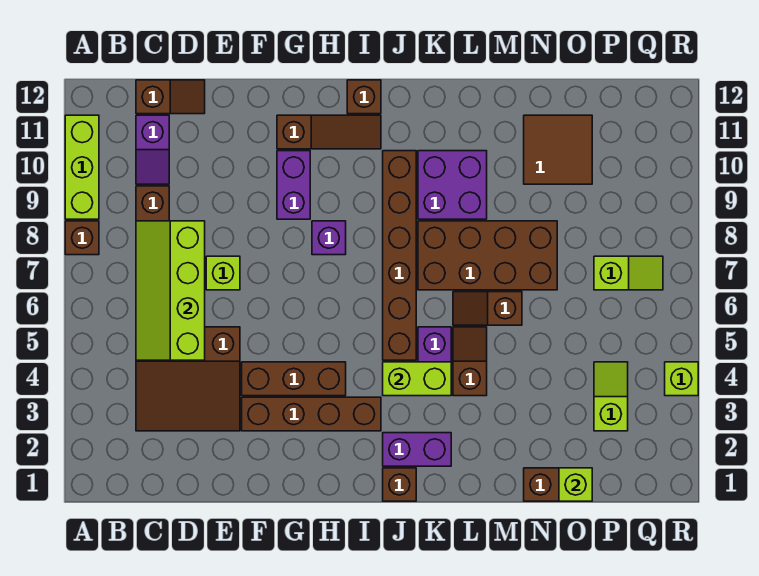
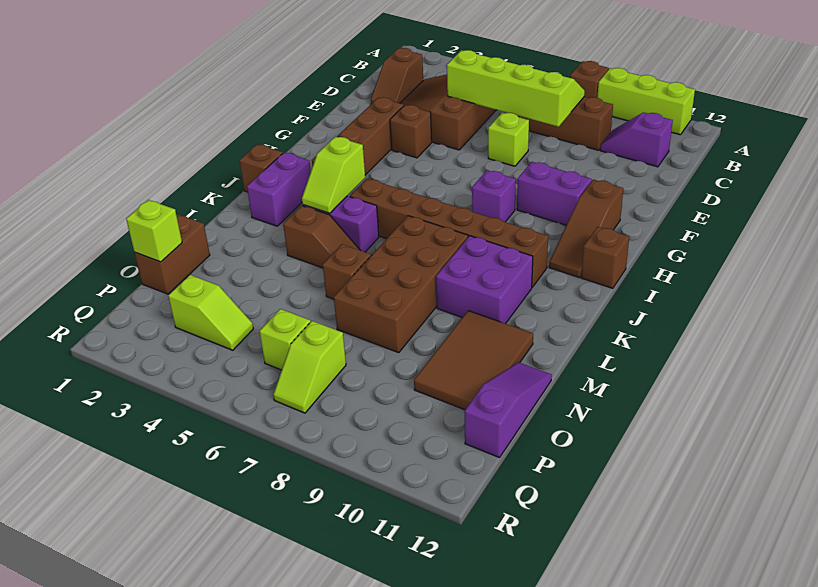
brown slope C12:D12 level 1 top C -> brown slope C2:D2 level 1 top C
brown brick F4:H4 level 1 -> brown brick F4 level 1
lime brick J4:K4 level 2 -> lime slope J4:K4 level 2 top J
brown tile N10:O11 level 1 -> brown tile M10:O11 level 1
none -> purple slope N12:P12 level 1 top P
lime brick R4 level 1 -> lime brick P6 level 1

